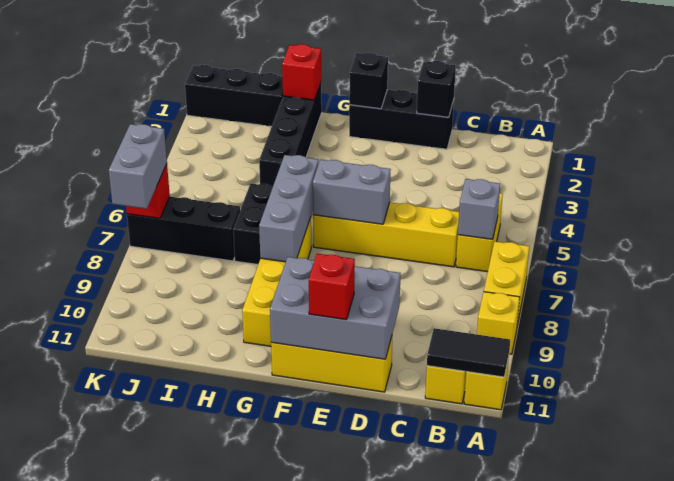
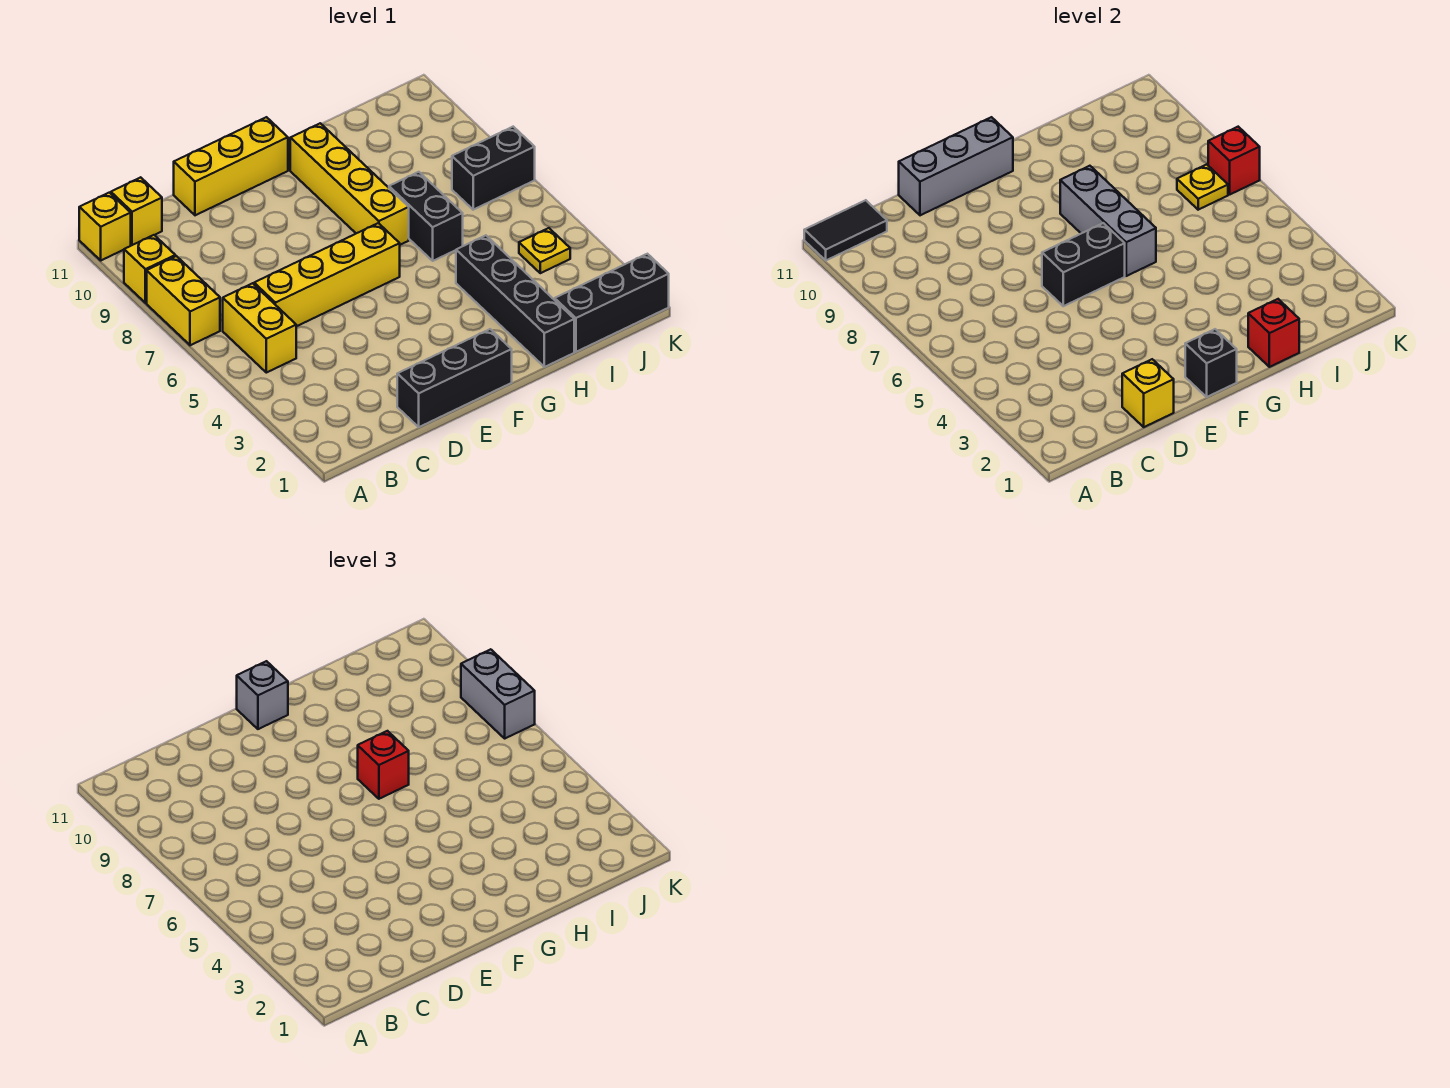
grey brick B6 level 2 -> grey brick F11 level 3
black brick D1 level 2 -> yellow brick D1 level 2
grey brick D10:F11 level 2 -> grey brick D11:F11 level 2
grey brick E6:F6 level 2 -> black brick E6:F6 level 2
red brick E11 level 3 -> red brick G7 level 3
black brick I7:K7 level 1 -> black brick J7:K7 level 1
none -> yellow plate J4 level 1
none -> yellow plate J7 level 2

